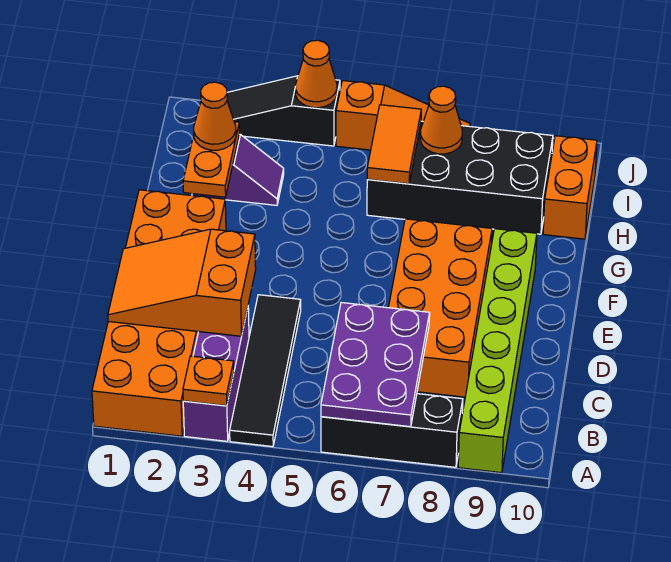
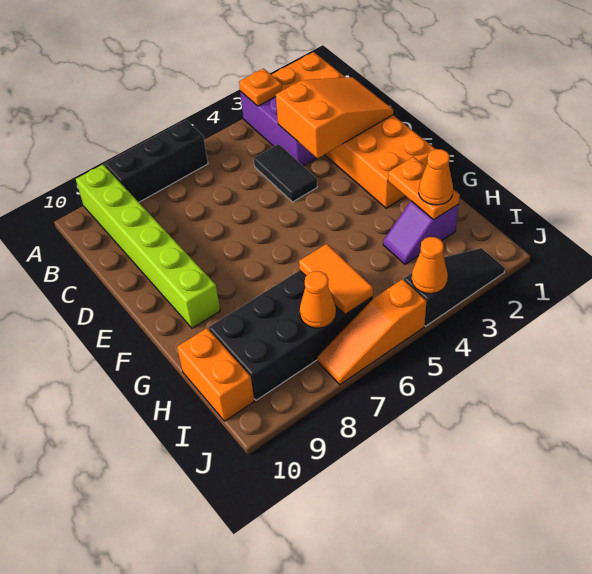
black tile A4:D4 level 1 -> black tile C4:D4 level 1
purple plate A6:C7 level 2 -> none
orange brick C7:F8 level 1 -> none

